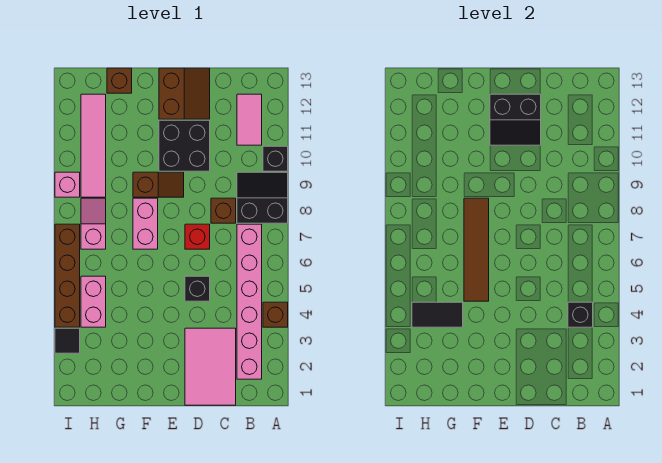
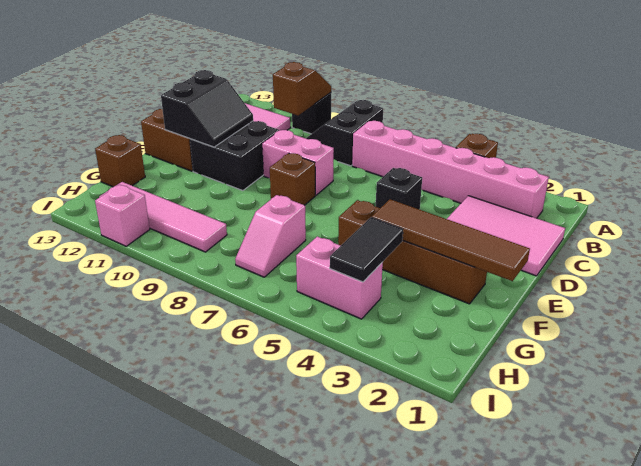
black brick B4 level 2 -> none
brown brick C8 level 1 -> brown brick E8 level 1
red brick D7 level 1 -> none
brown slope E9:F9 level 1 top F -> brown slope A10:B10 level 2 top B
brown tile F5:F8 level 2 -> brown tile F1:F4 level 2
pink brick F7:F8 level 1 -> pink brick D8:D9 level 1
pink slope H7:H8 level 1 top 7 -> pink slope G7:H7 level 1 top G
black tile I3 level 1 -> none
brown brick I4:I7 level 1 -> brown brick F2:F5 level 1
pink brick I9 level 1 -> pink brick I11 level 1

